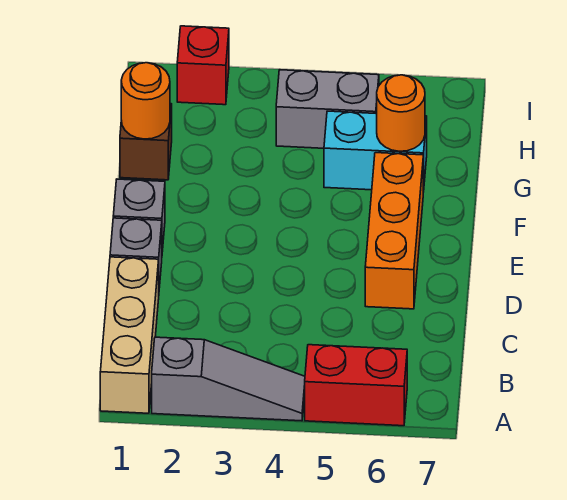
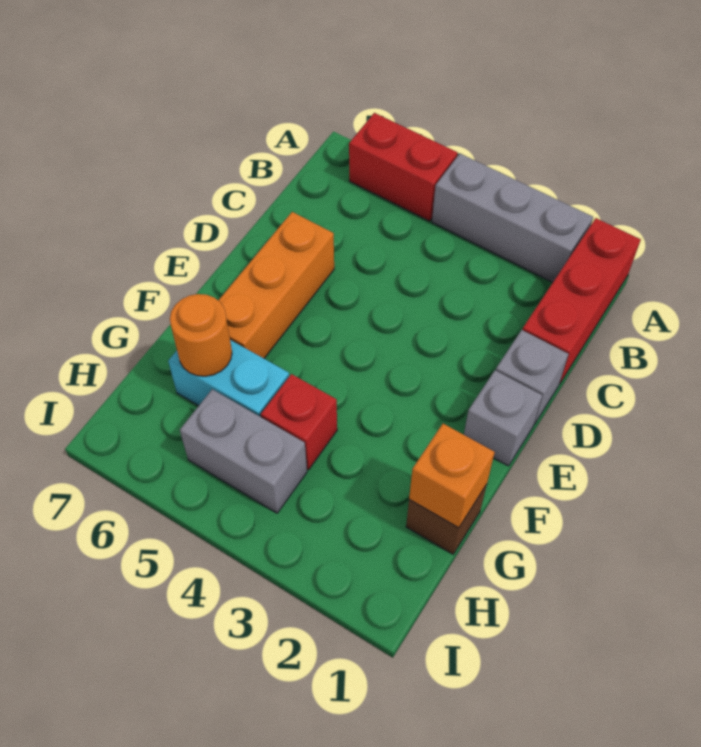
tan brick A1:C1 level 1 -> red brick A1:C1 level 1
grey slope A2:A4 level 1 top 2 -> grey brick A2:A4 level 1
orange round brick G1 level 2 -> orange brick G1 level 2
red brick I2 level 1 -> red brick G4 level 1

